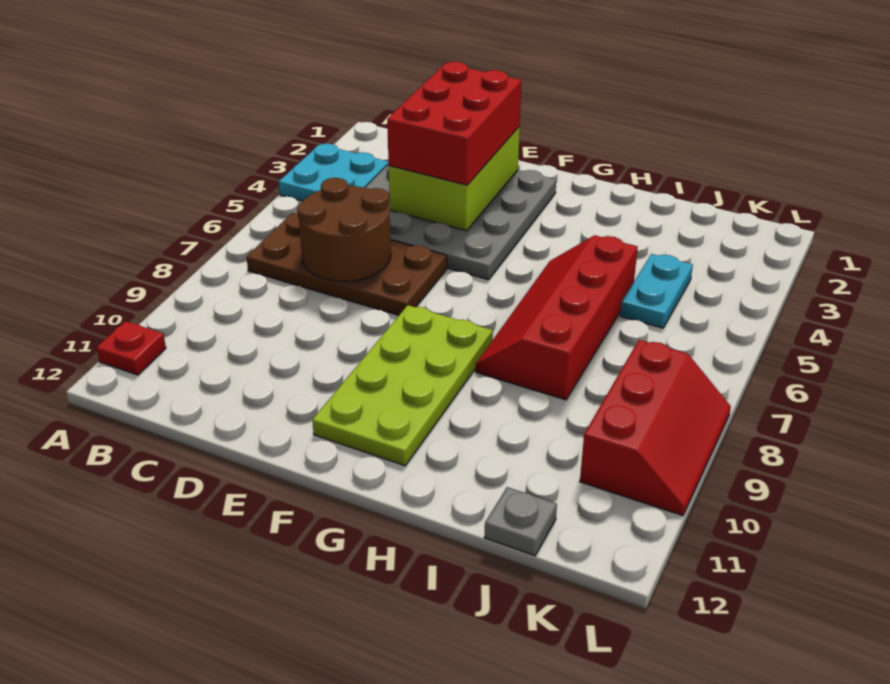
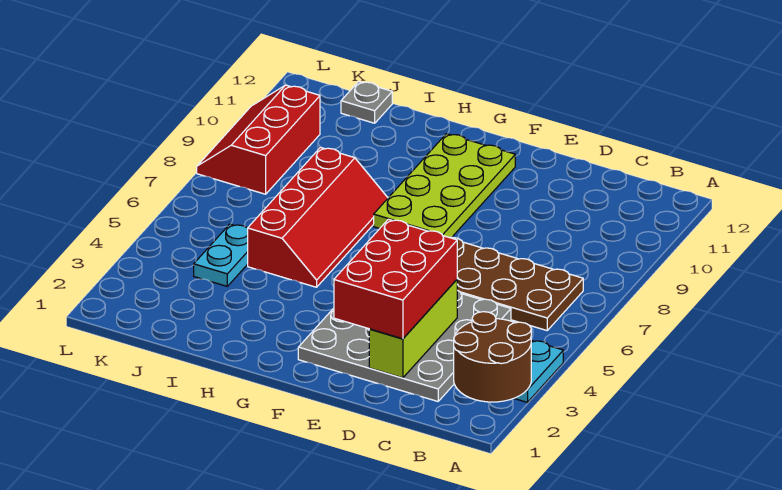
red plate A11 level 1 -> none
brown round brick C6:D7 level 2 -> brown round brick A2:B3 level 2
lime brick D2:E4 level 2 -> lime brick D2:D4 level 2

